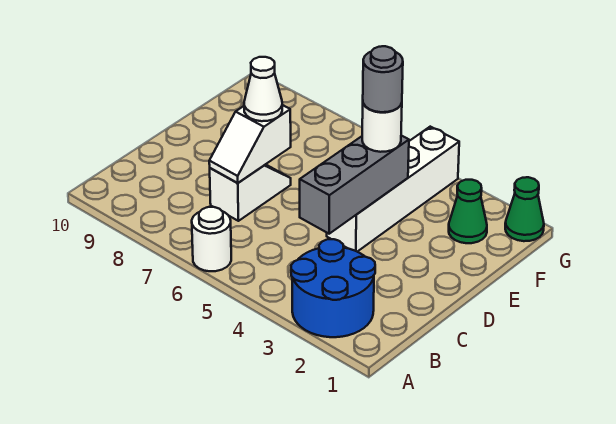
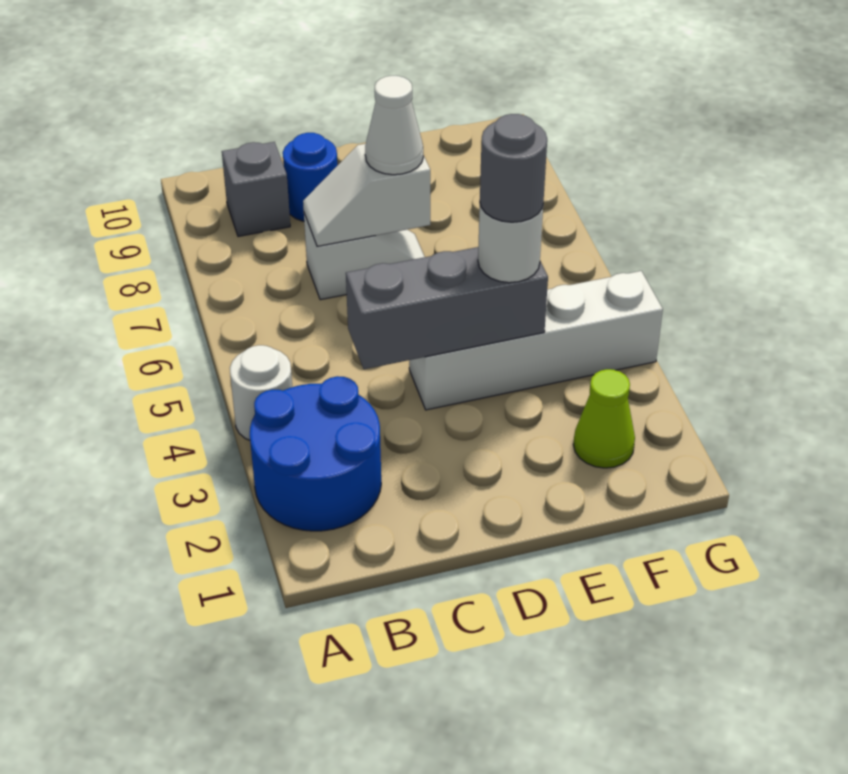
white round brick A6 level 1 -> white round brick A4 level 1
none -> grey brick B9 level 1
none -> blue round brick C9 level 1
green cone F2 level 1 -> lime cone F2 level 1
green cone G1 level 1 -> none

